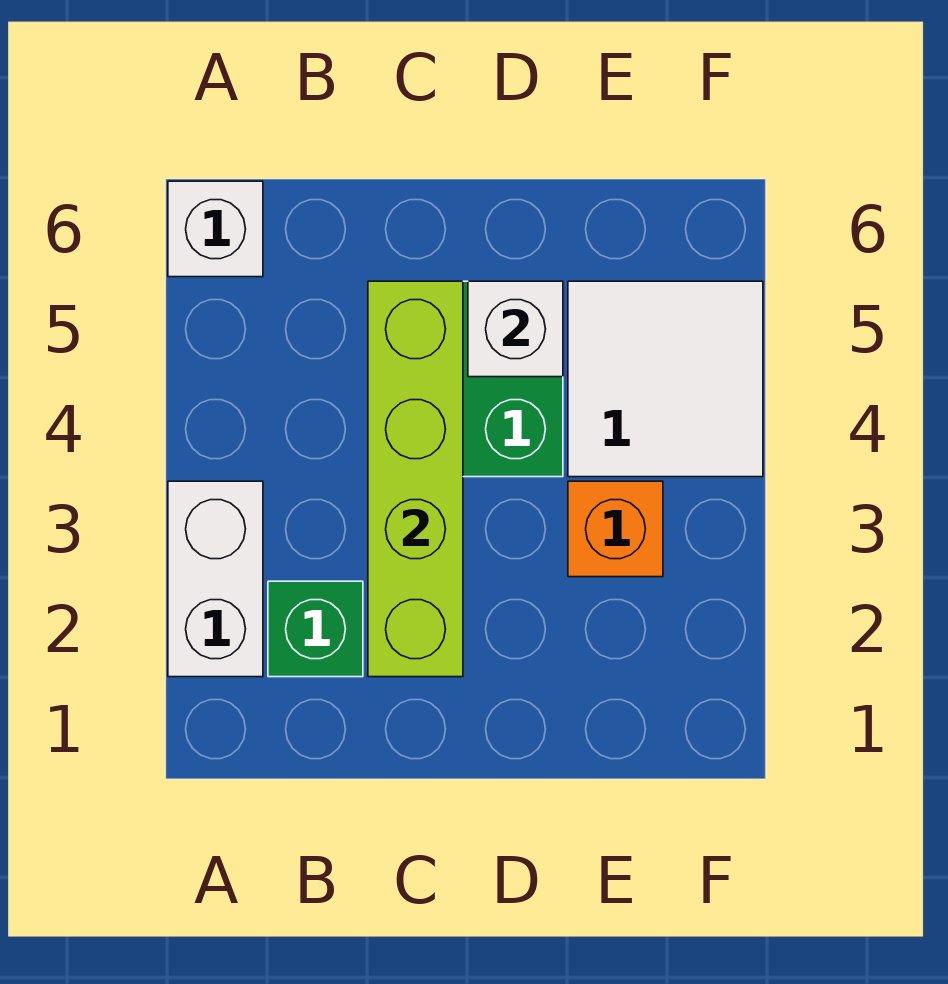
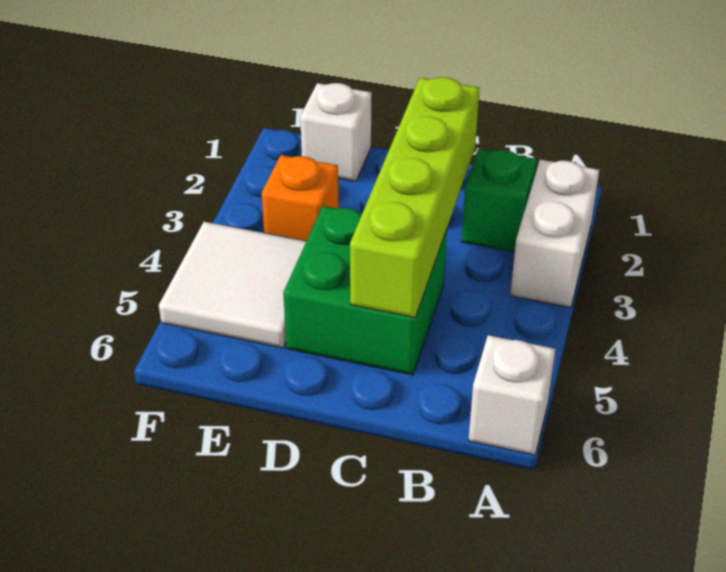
white brick D5 level 2 -> white brick E1 level 1

